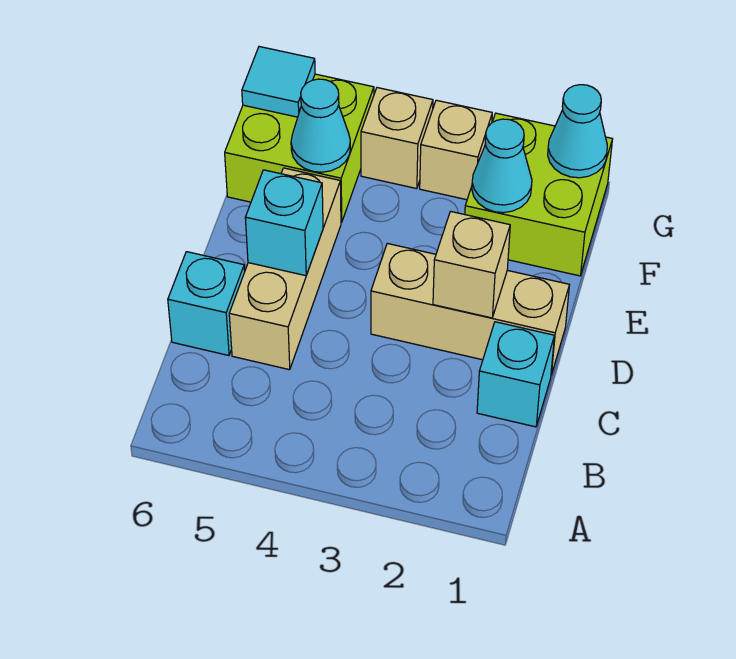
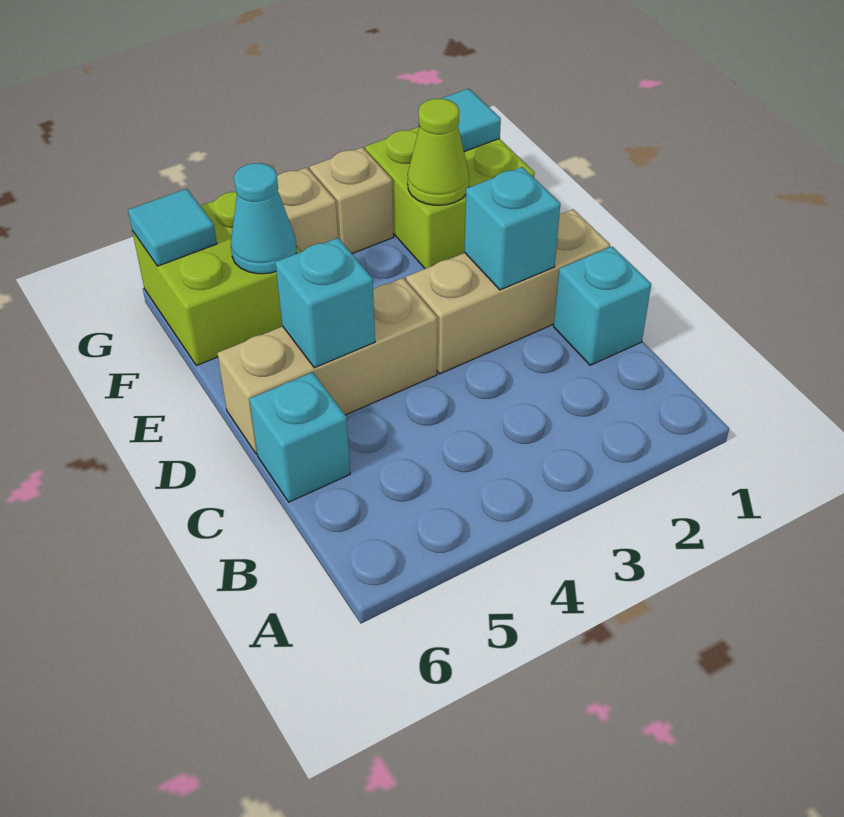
tan brick C5:E5 level 1 -> tan brick D4:D6 level 1
tan brick D2 level 2 -> cyan brick D2 level 2
cyan cone F2 level 2 -> lime cone F2 level 2
cyan cone G1 level 2 -> cyan tile G1 level 2

